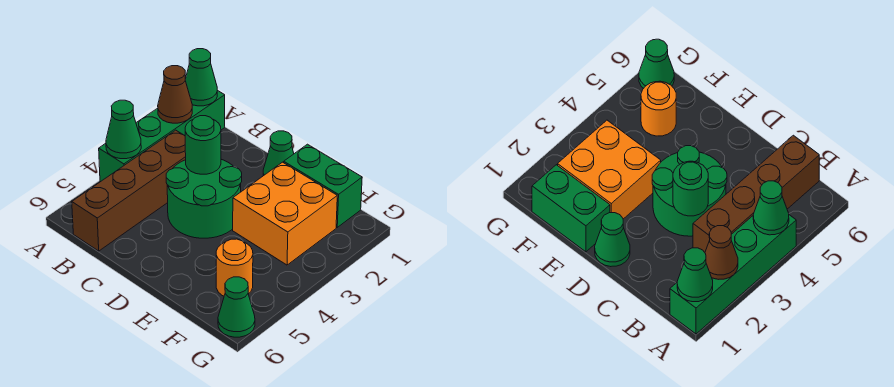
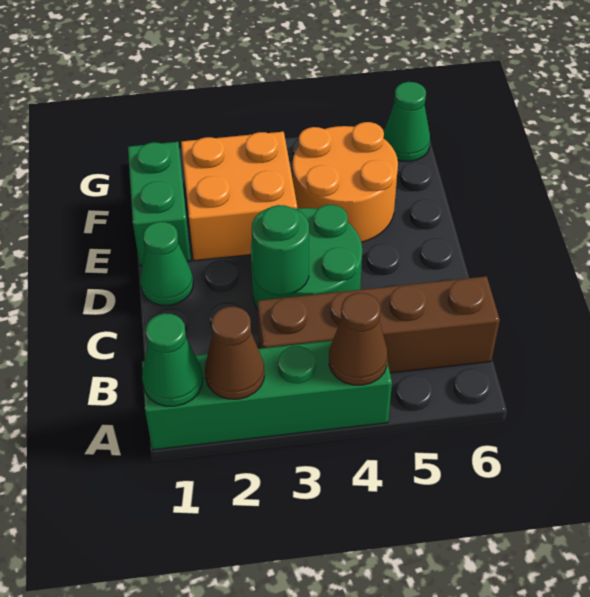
green cone A4 level 2 -> brown cone A4 level 2
orange round brick F5 level 1 -> orange round brick E4:F5 level 1

